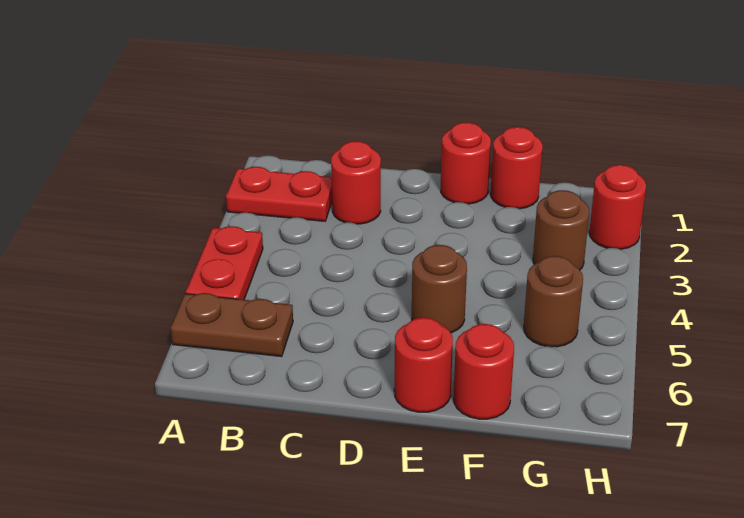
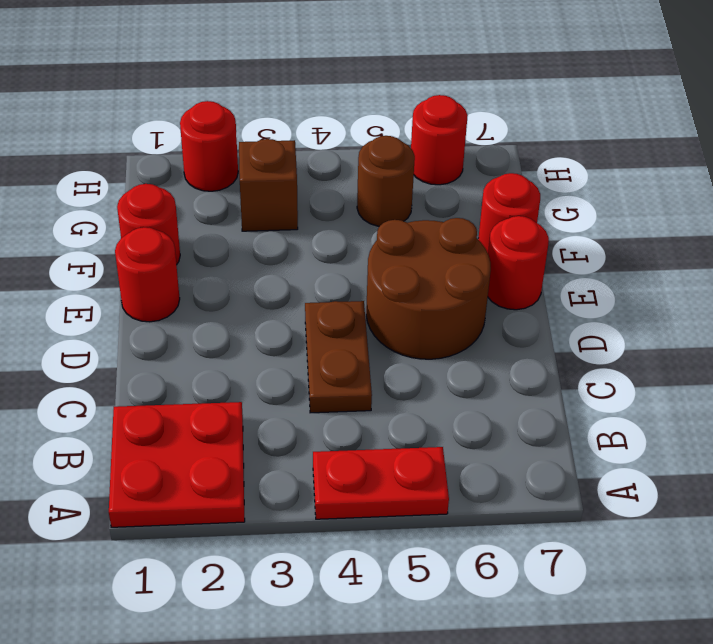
red plate A2:B2 level 1 -> red plate A1:B2 level 1
brown plate A6:B6 level 1 -> brown plate C4:D4 level 1
red round brick C2 level 1 -> red round brick H6 level 1
brown round brick E5 level 1 -> brown round brick D5:E6 level 1
brown round brick G3 level 1 -> brown brick G3 level 1

